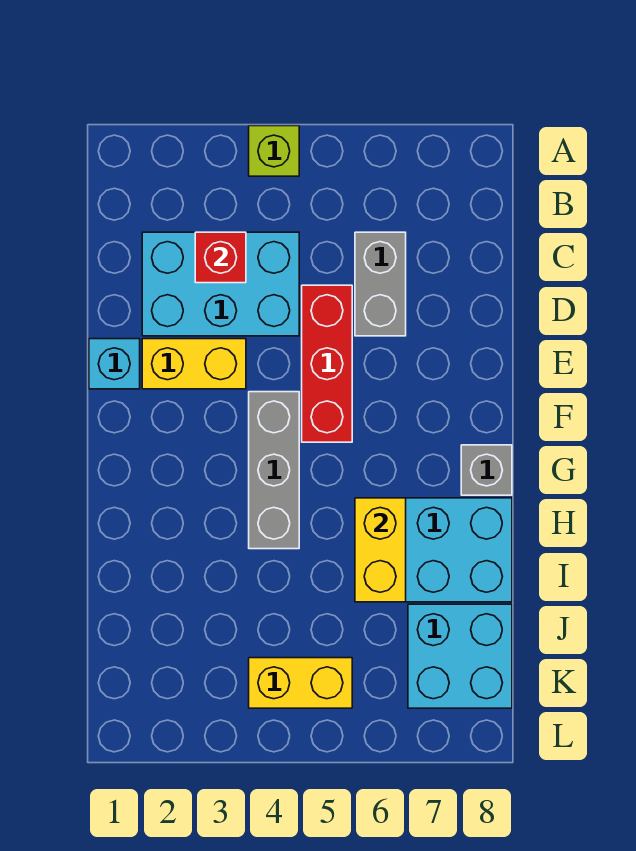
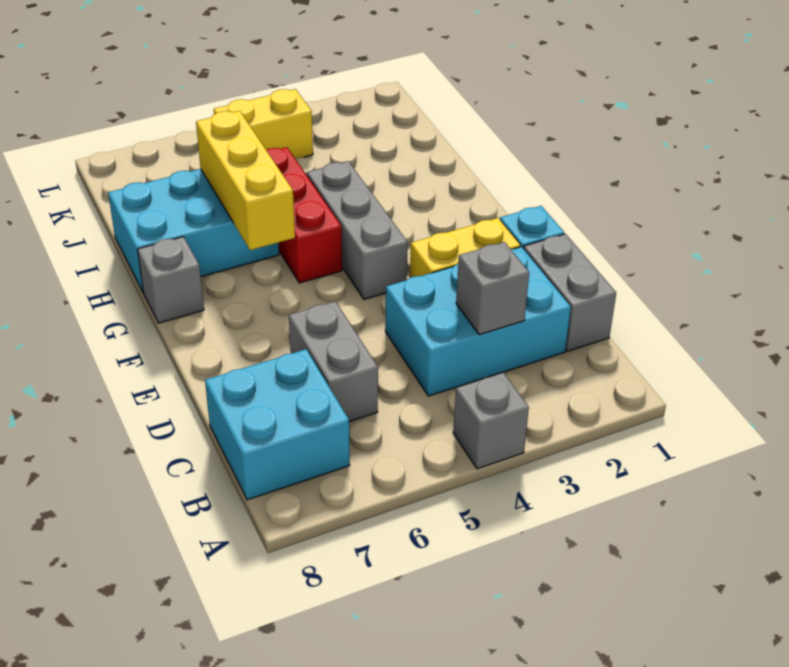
lime brick A4 level 1 -> grey brick A4 level 1
none -> grey brick C1:D1 level 1
red brick C3 level 2 -> grey brick C3 level 2
red brick D5:F5 level 1 -> red brick G5:I5 level 1
yellow brick H6:I6 level 2 -> yellow brick G6:I6 level 2
cyan brick J7:K8 level 1 -> cyan brick B7:C8 level 1

